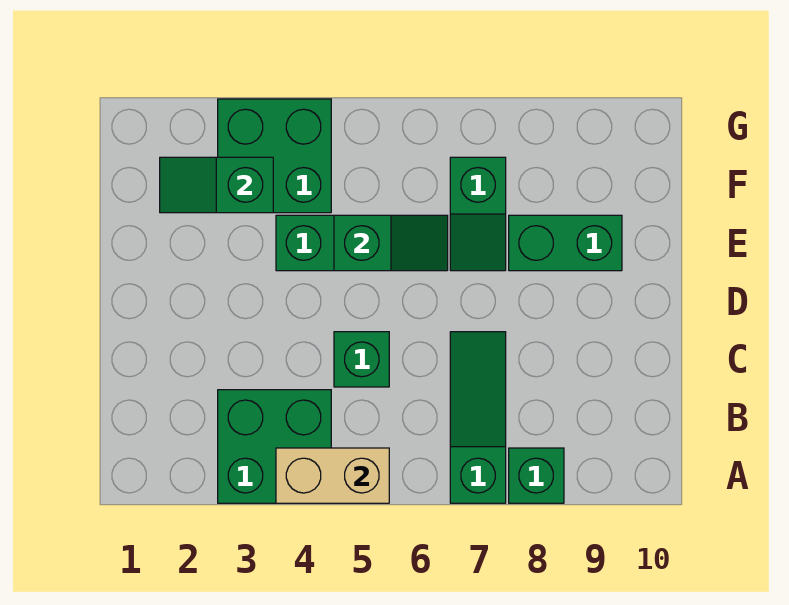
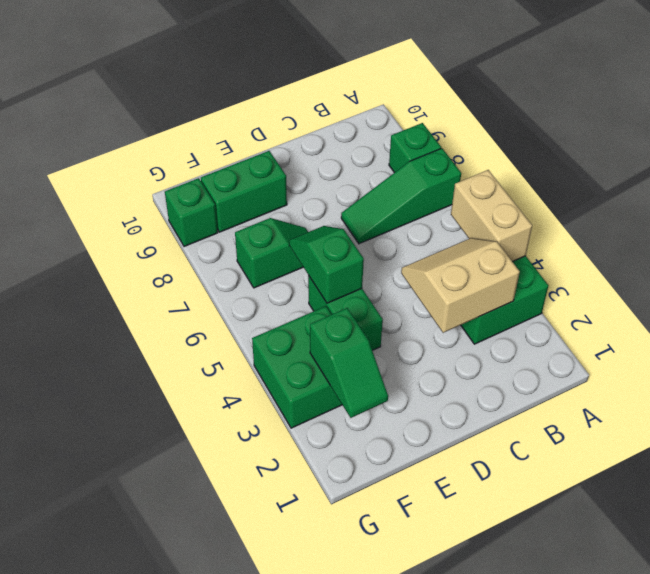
none -> tan slope B3:C4 level 2 top 3
green brick C5 level 1 -> green brick G9 level 1
green brick E8:E9 level 1 -> green brick E9:F9 level 1

